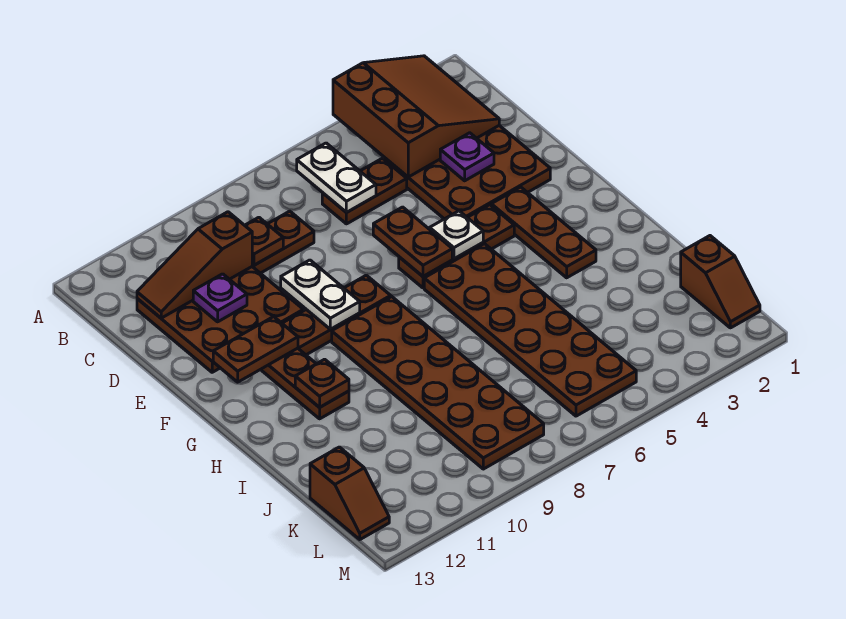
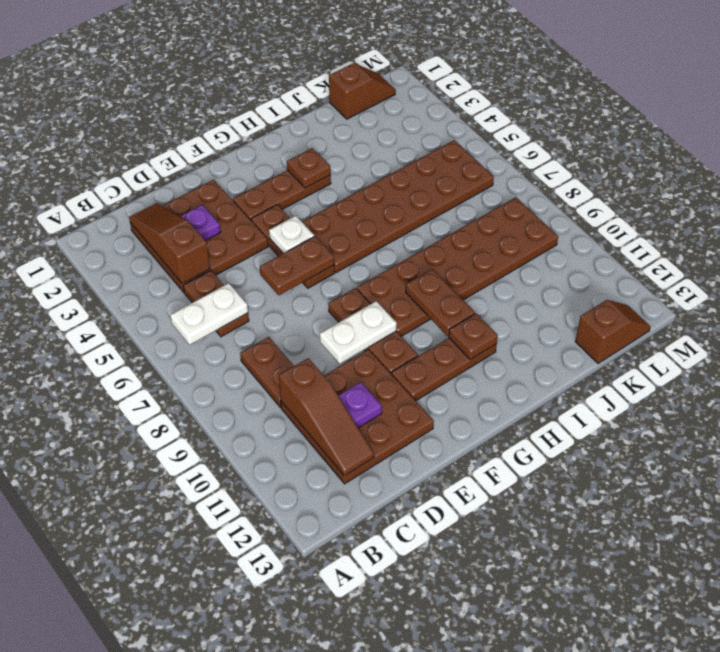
brown slope A2:C4 level 2 top 4 -> brown slope C2:C4 level 2 top 4
brown plate C9 level 2 -> brown plate H3 level 2
brown plate F11:F12 level 2 -> brown plate H9:H10 level 2

